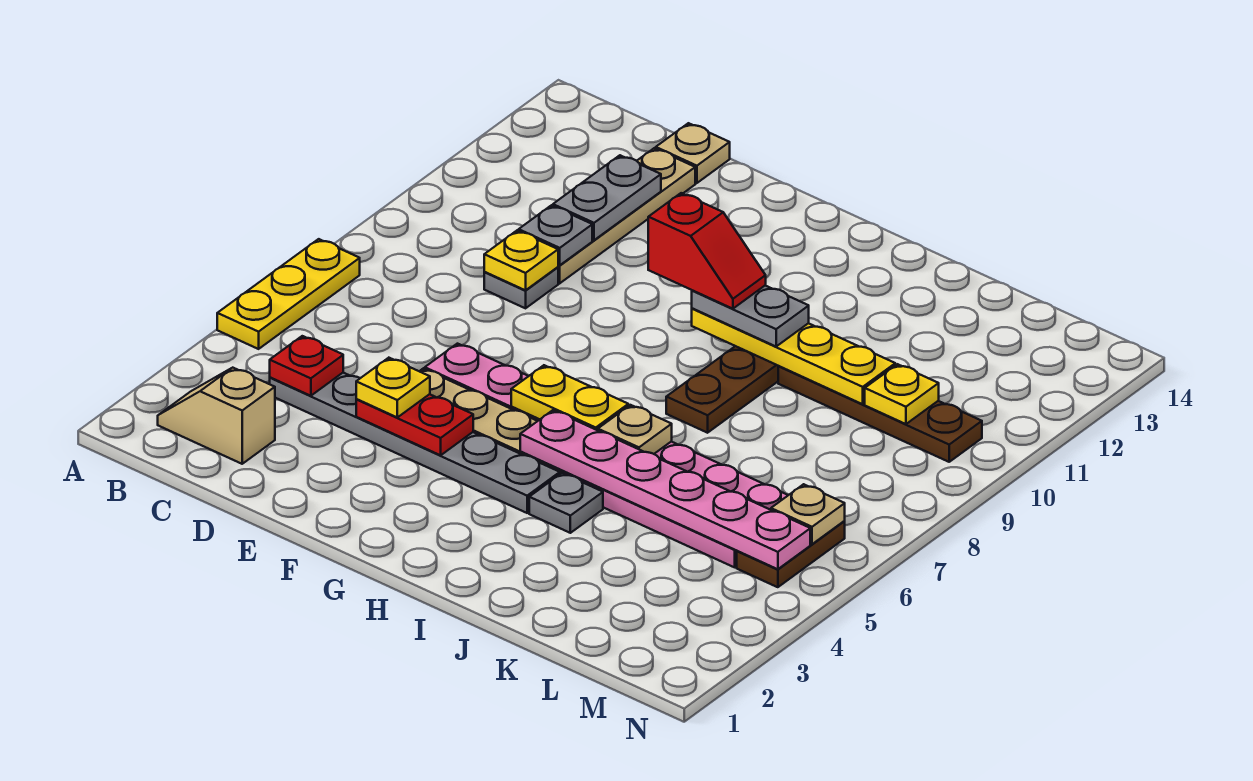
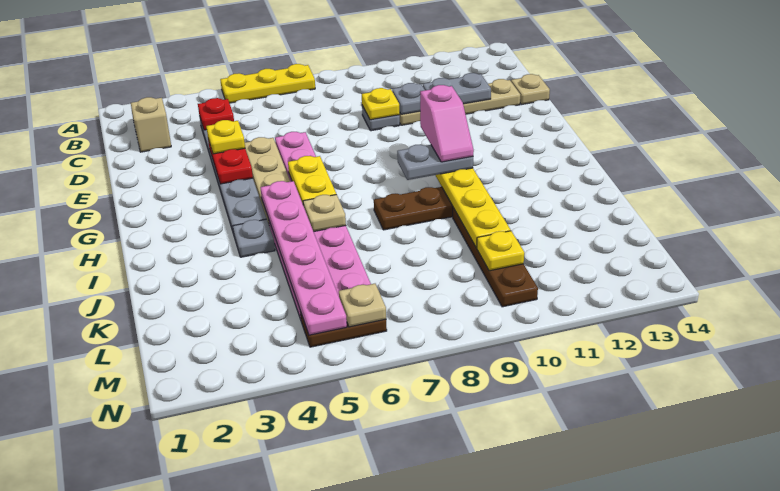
red slope G10:H10 level 4 top G -> pink slope G10:H10 level 4 top G
grey plate H10:I10 level 3 -> grey plate H9:H10 level 3

